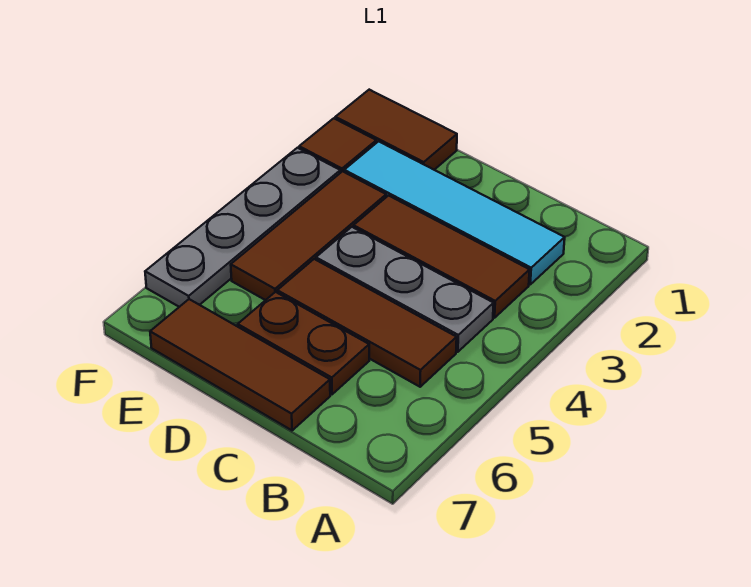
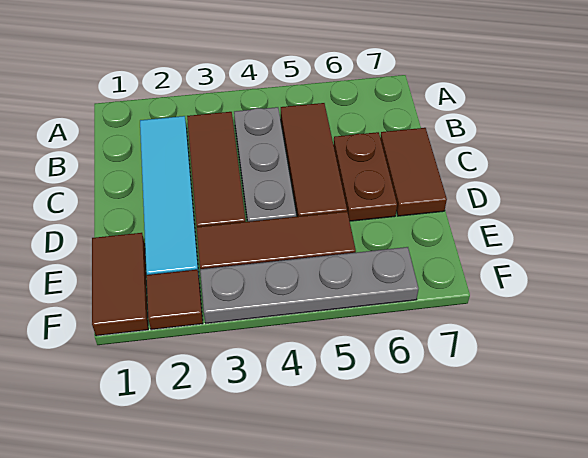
brown tile C7:E7 level 1 -> brown tile C7:D7 level 1

